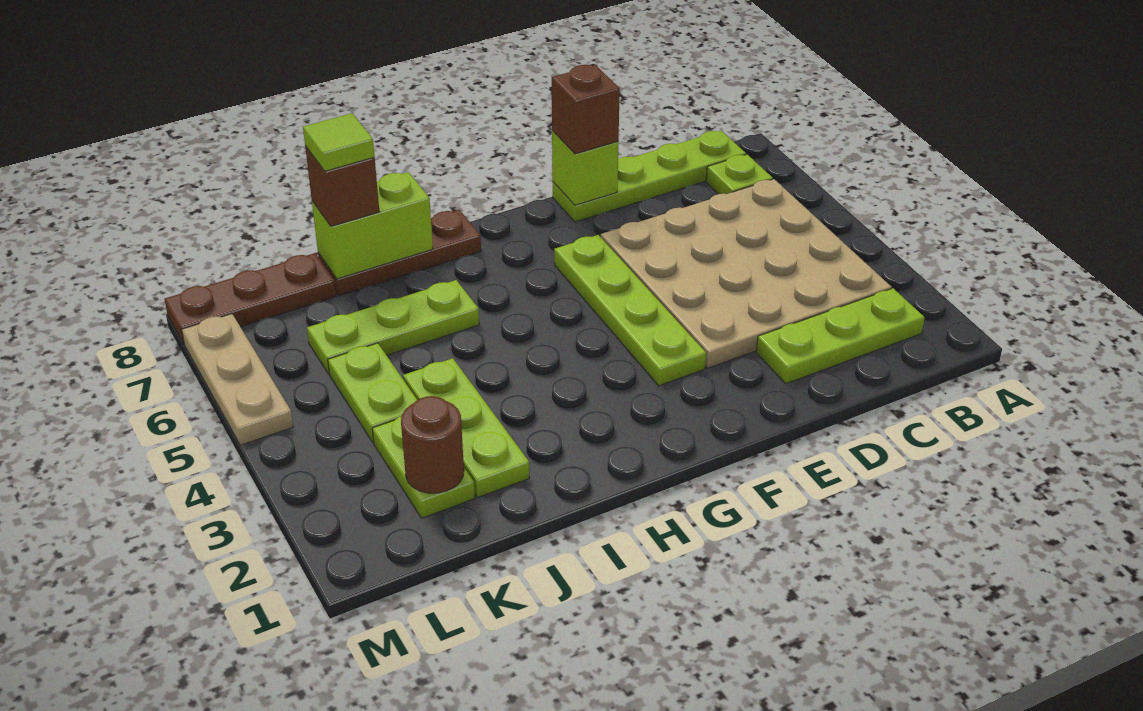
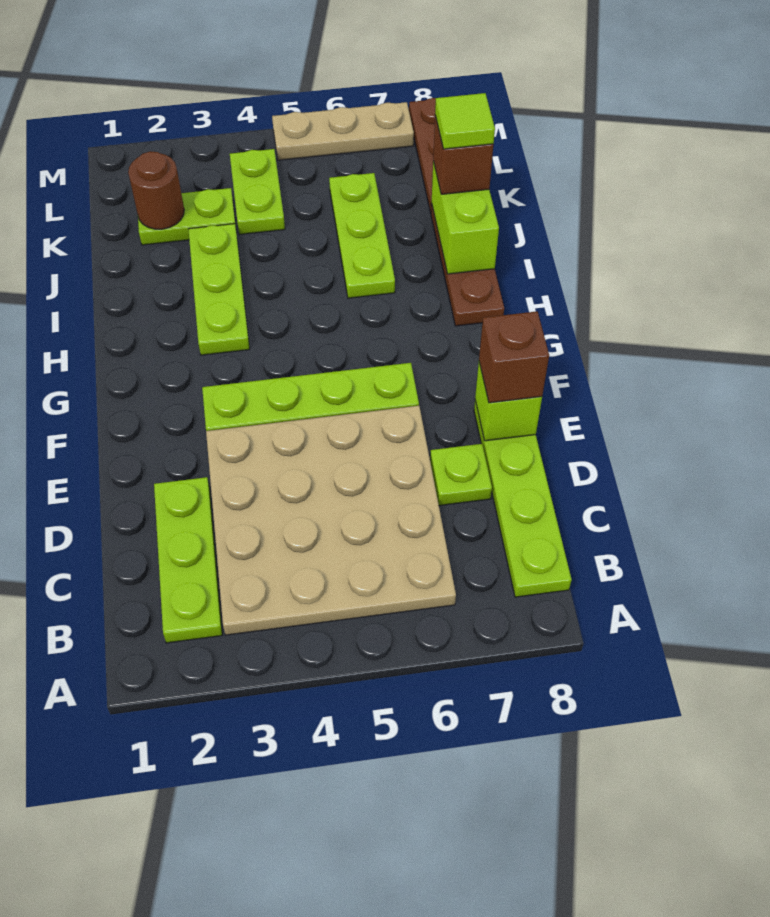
lime plate B7 level 1 -> lime plate D7 level 1
lime plate J2:J4 level 1 -> lime plate H3:J3 level 1
lime plate K4:K5 level 1 -> lime plate K4:L4 level 1

